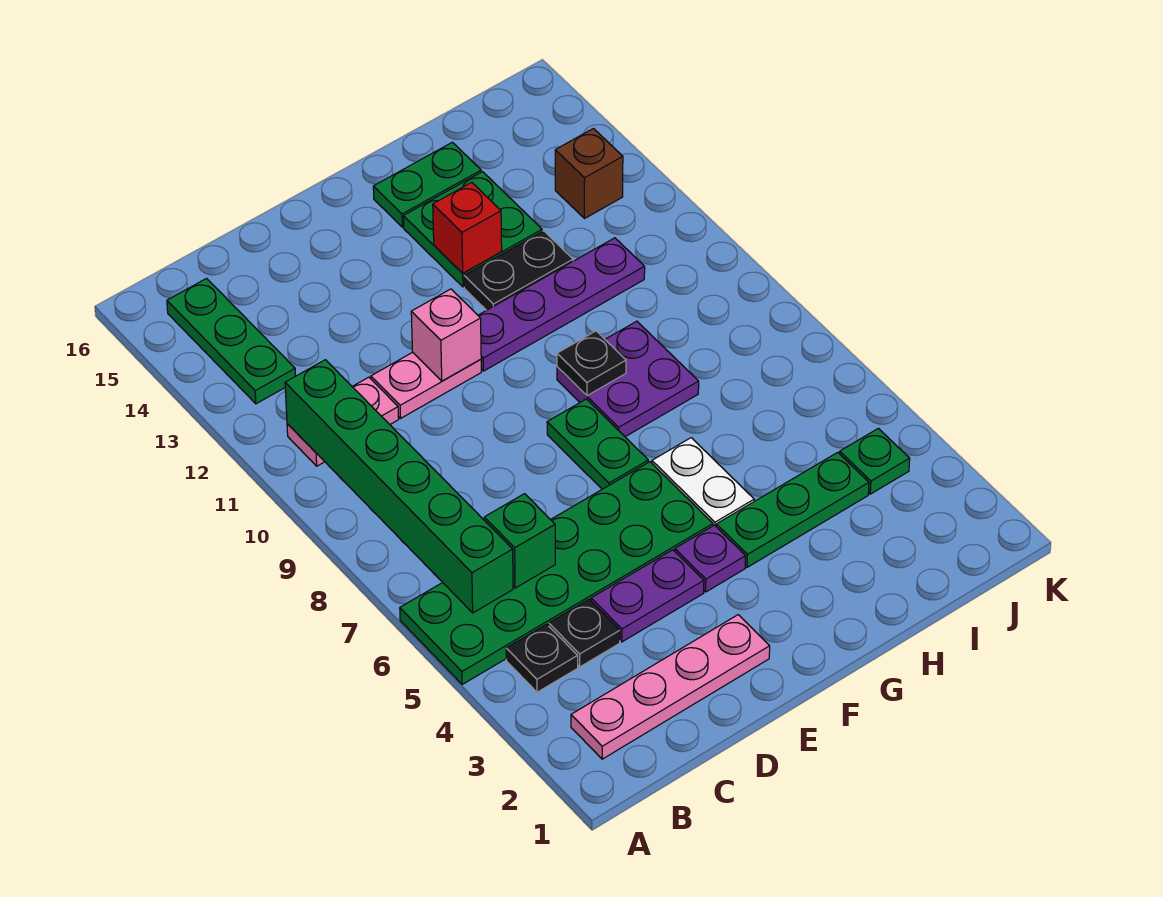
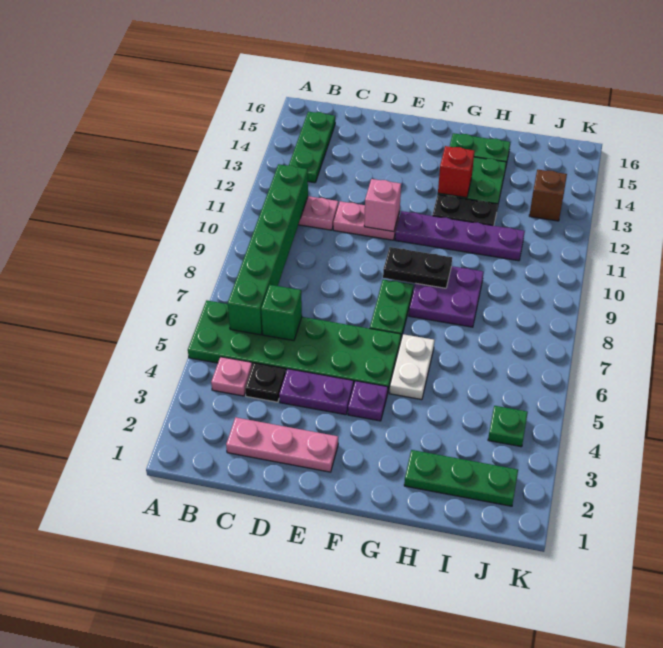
pink plate B2:E2 level 1 -> pink plate C2:E2 level 1
black plate B4 level 1 -> pink plate B4 level 1
green plate G4:I4 level 1 -> green plate H2:J2 level 1
black plate G9 level 2 -> black plate F9:G9 level 2

